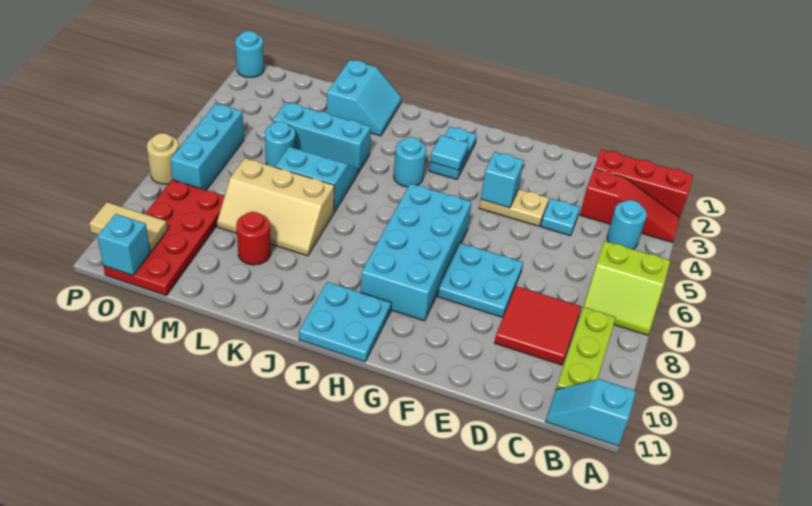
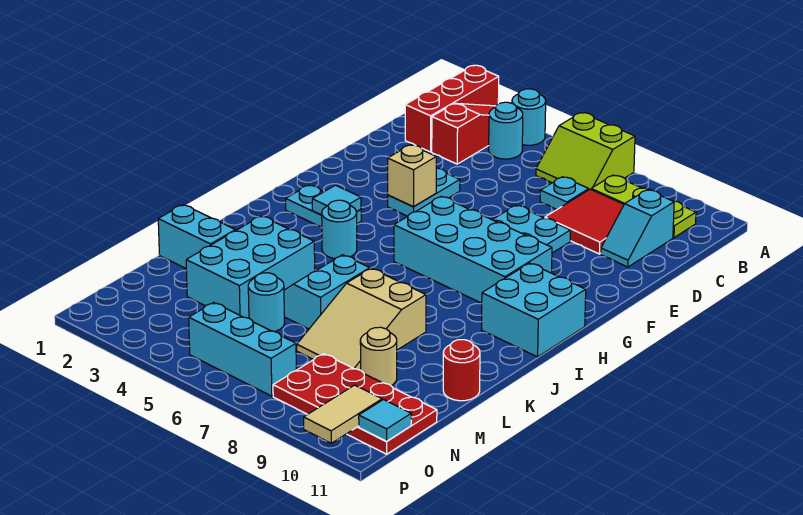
lime slope A6:B7 level 1 top 6 -> lime slope A6:B7 level 1 top A
cyan slope A11:B11 level 1 top A -> cyan slope C10:D10 level 1 top C
cyan plate D4 level 1 -> cyan plate C7 level 1
tan plate E4:F4 level 1 -> cyan plate E4:F4 level 1
cyan brick F4 level 2 -> tan brick F4 level 2
cyan plate H10:I11 level 1 -> cyan brick H10:I11 level 1
cyan brick K4:M4 level 1 -> cyan brick K3:M4 level 1
tan slope K7:M8 level 1 top 7 -> tan slope K7:M8 level 1 top K
red round brick L9 level 1 -> red round brick L11 level 1
cyan brick O11 level 2 -> cyan tile O11 level 2
cyan round brick P1 level 1 -> cyan round brick A4 level 1
tan round brick P7 level 1 -> tan round brick M9 level 1

